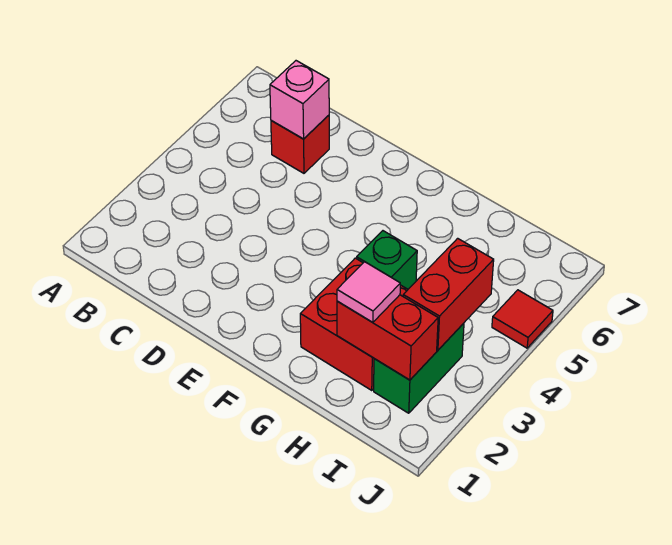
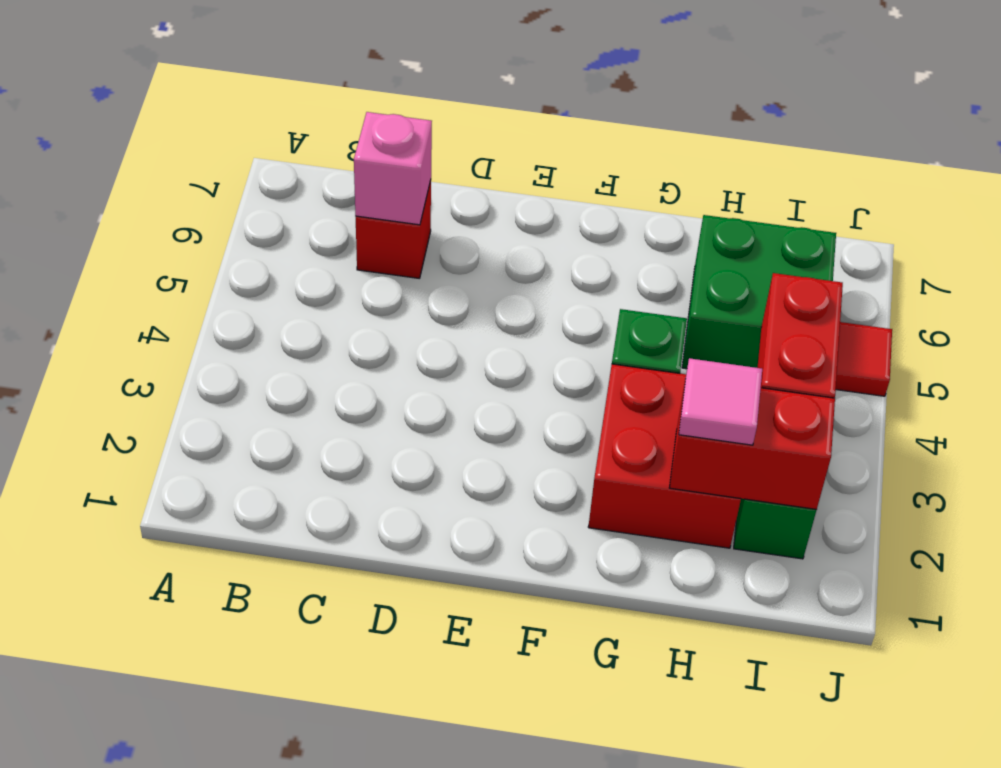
none -> green brick H5:I6 level 1

